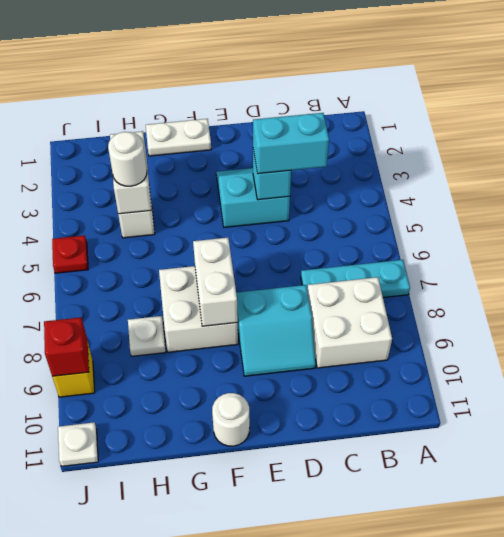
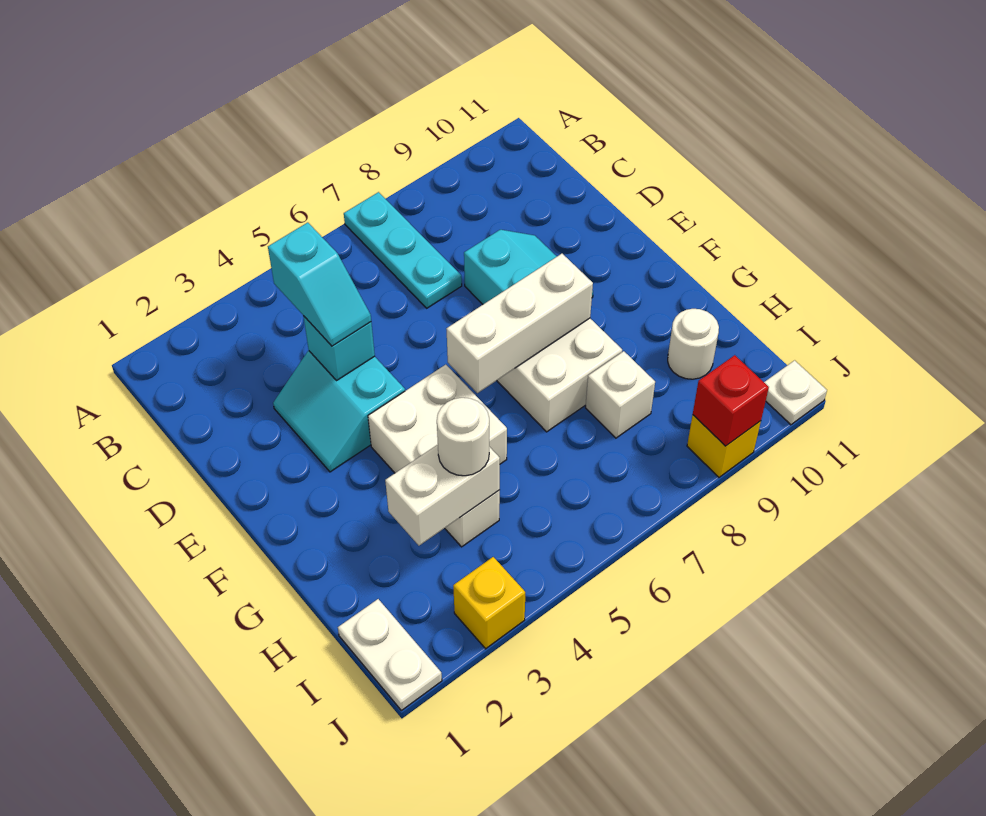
white brick B8:C9 level 1 -> white brick F4:G5 level 1
cyan brick C4:D4 level 3 -> cyan slope C4:D4 level 3 top C
white plate F1:G1 level 1 -> white plate I1:J1 level 1
white brick F7:F8 level 2 -> white brick F6:F8 level 2
white round brick F11 level 1 -> white round brick H10 level 1
white plate H8 level 1 -> white brick H8 level 1
none -> yellow brick J3 level 1
red plate J5 level 1 -> none

